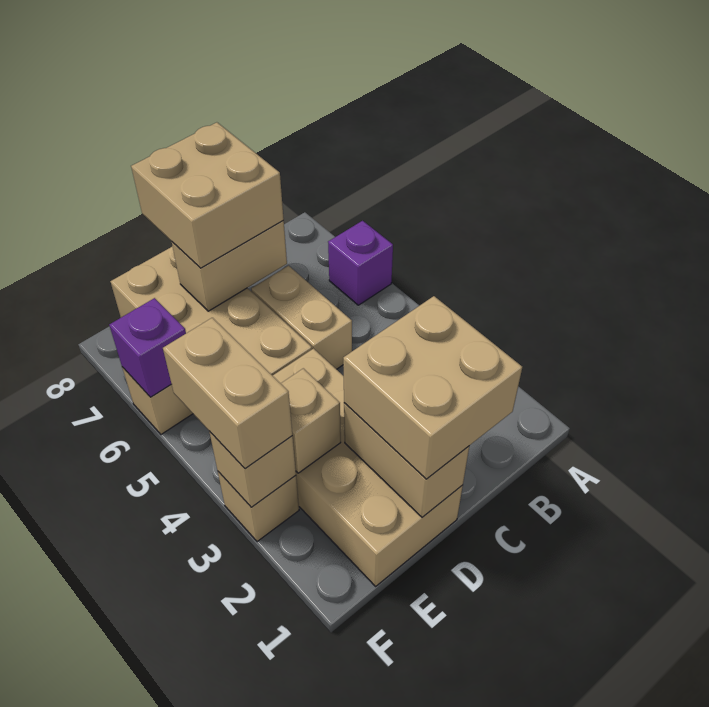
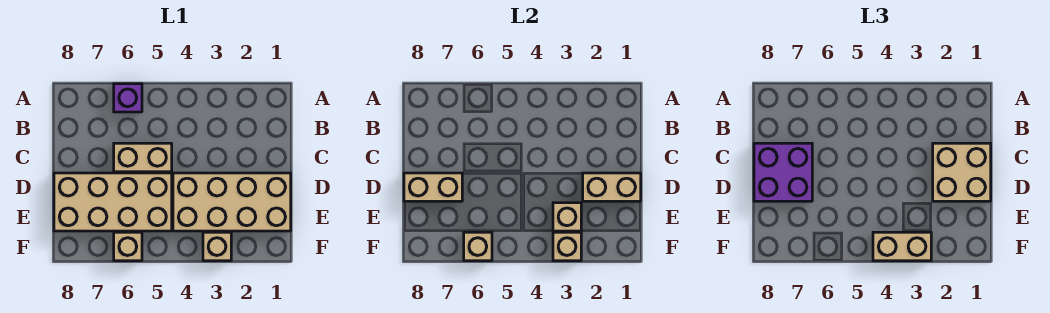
tan brick C7:D7 level 2 -> tan brick D7:D8 level 2
tan brick C7:D8 level 3 -> purple brick C7:D8 level 3
purple brick F6 level 2 -> tan brick F6 level 2

